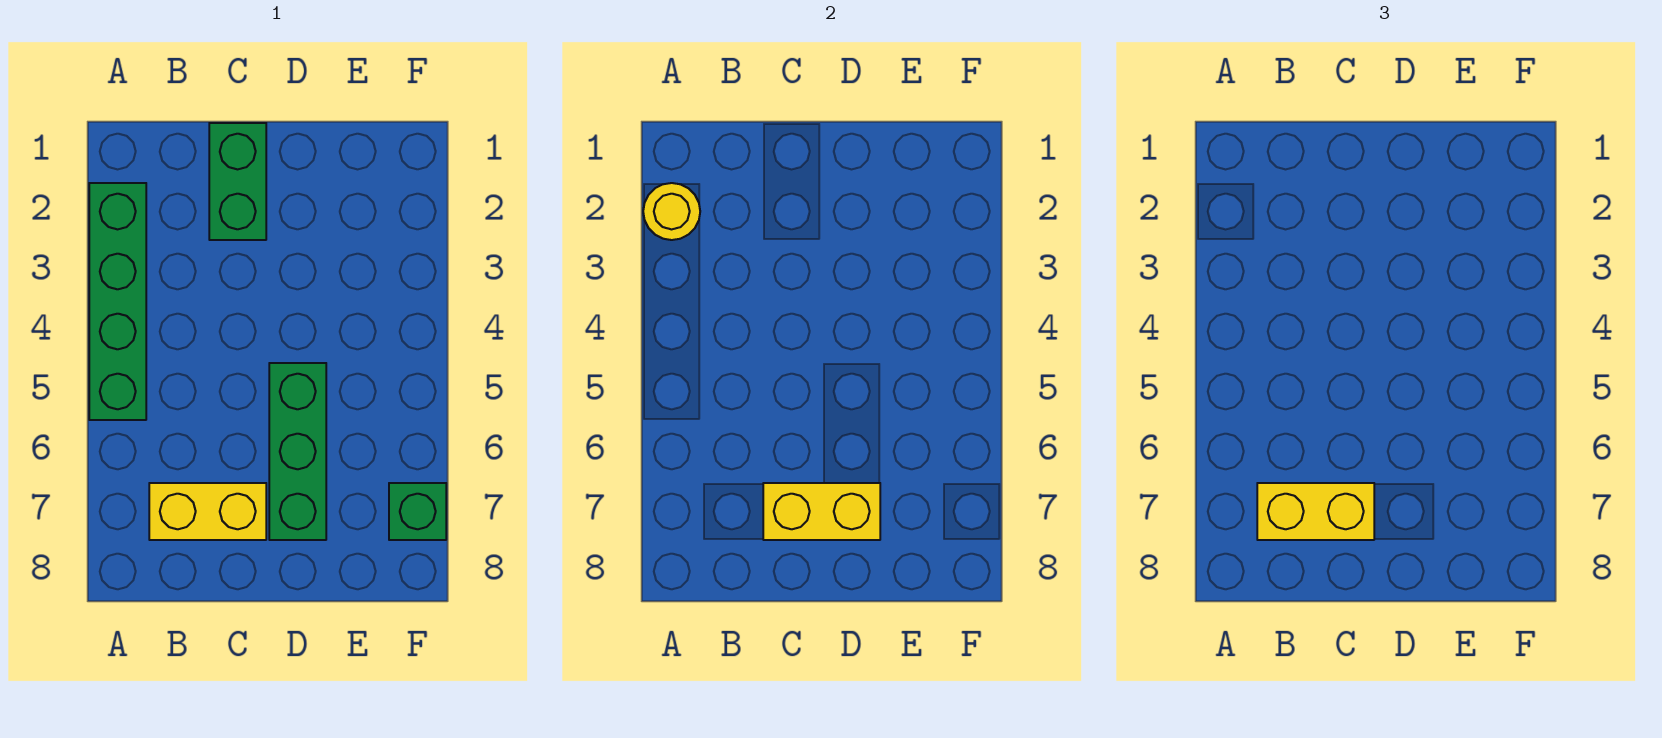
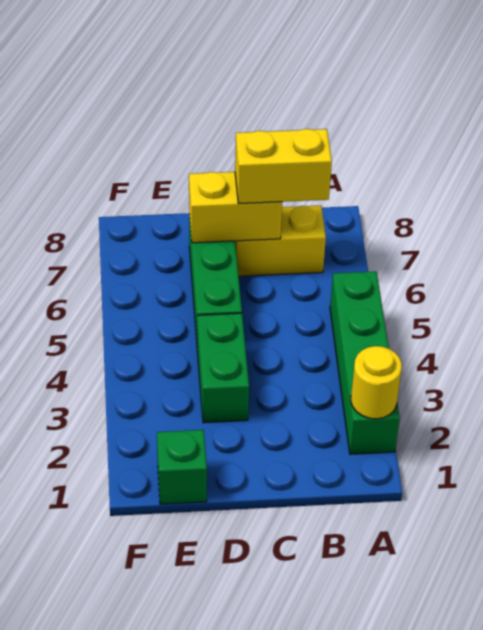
green brick C1:C2 level 1 -> green brick D3:D4 level 1
green brick F7 level 1 -> green brick E1 level 1

